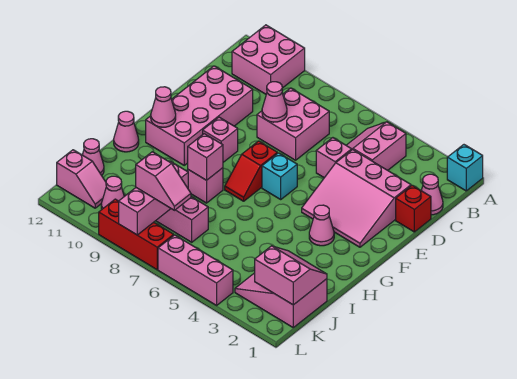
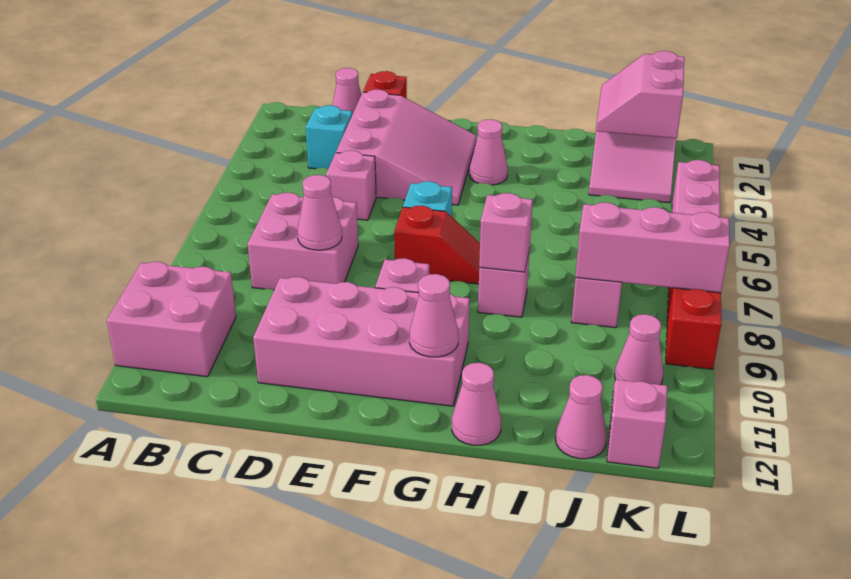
cyan brick A1 level 1 -> cyan brick C3 level 1
pink slope B4:C5 level 1 top 4 -> none
pink slope K7:K8 level 3 top 8 -> none

